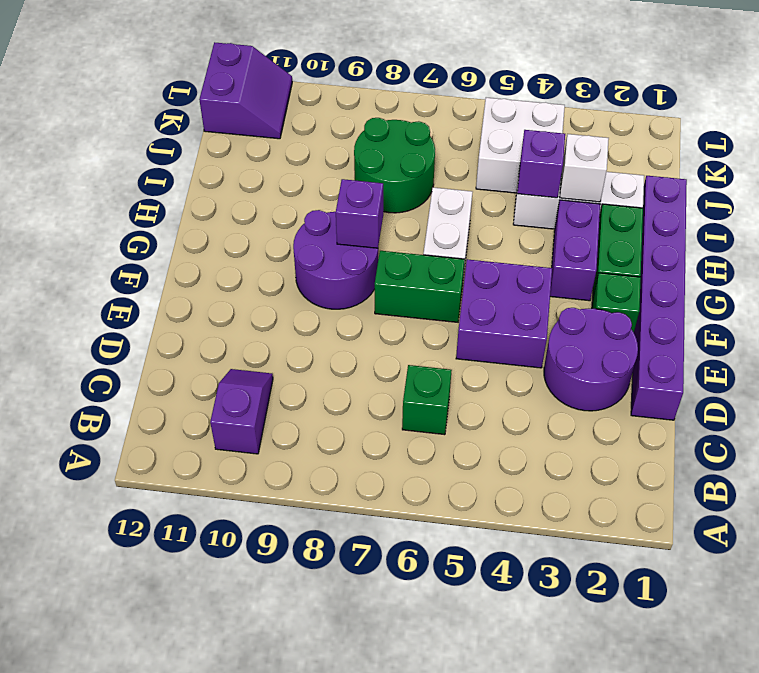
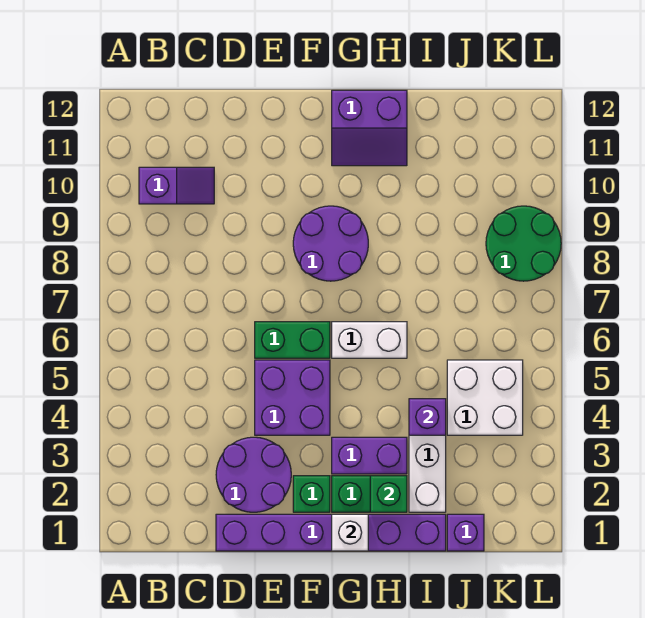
green brick C6 level 1 -> green brick H2 level 2
green brick F6:F7 level 1 -> green brick E6:F6 level 1
purple brick G8 level 2 -> purple brick J1 level 1
white brick I3 level 2 -> white brick G1 level 2
green round brick I7:J8 level 1 -> green round brick K8:L9 level 1
purple slope K11:L12 level 1 top 12 -> purple slope G11:H12 level 1 top 12

